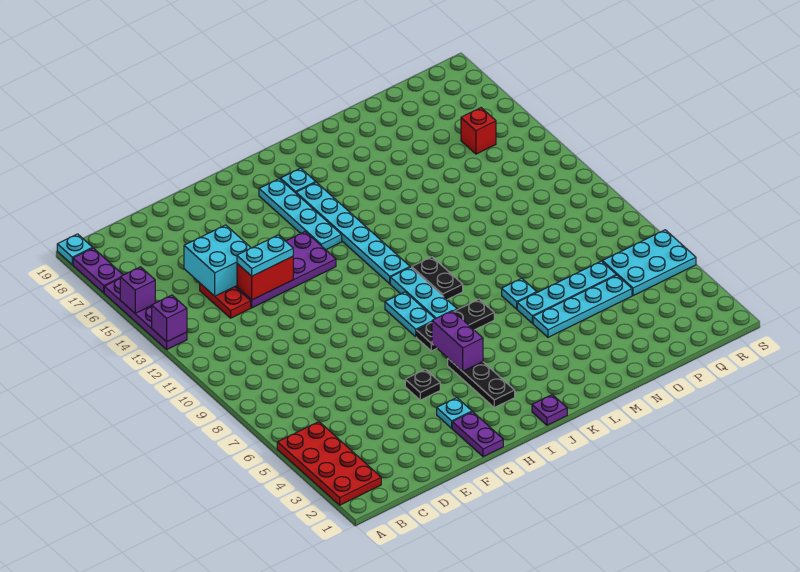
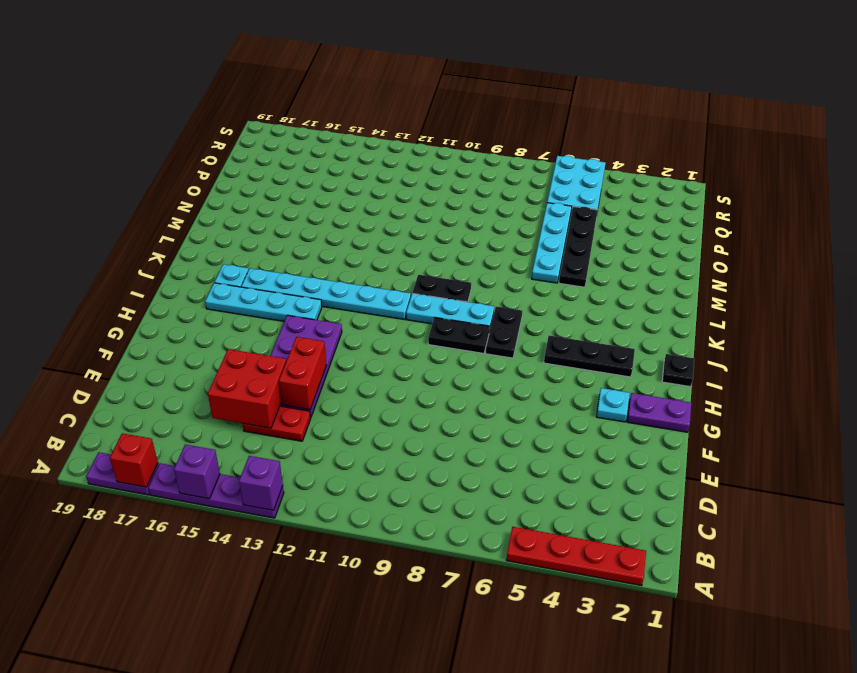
red plate A2:B5 level 1 -> red plate A2:A5 level 1
cyan plate A19 level 1 -> none
cyan brick D14:E15 level 2 -> red brick D14:E15 level 2
cyan plate E13:F13 level 3 -> none
black plate G5 level 1 -> black plate I1 level 1
purple brick I5:I6 level 2 -> none
black plate I7:K7 level 1 -> black plate I7:J7 level 1
cyan plate I8:I9 level 1 -> black plate I8:I9 level 1
purple plate J1 level 1 -> none
cyan plate M5:P5 level 1 -> black plate M5:P5 level 1
cyan plate M7 level 1 -> none
red brick Q15 level 1 -> red brick A17 level 2

